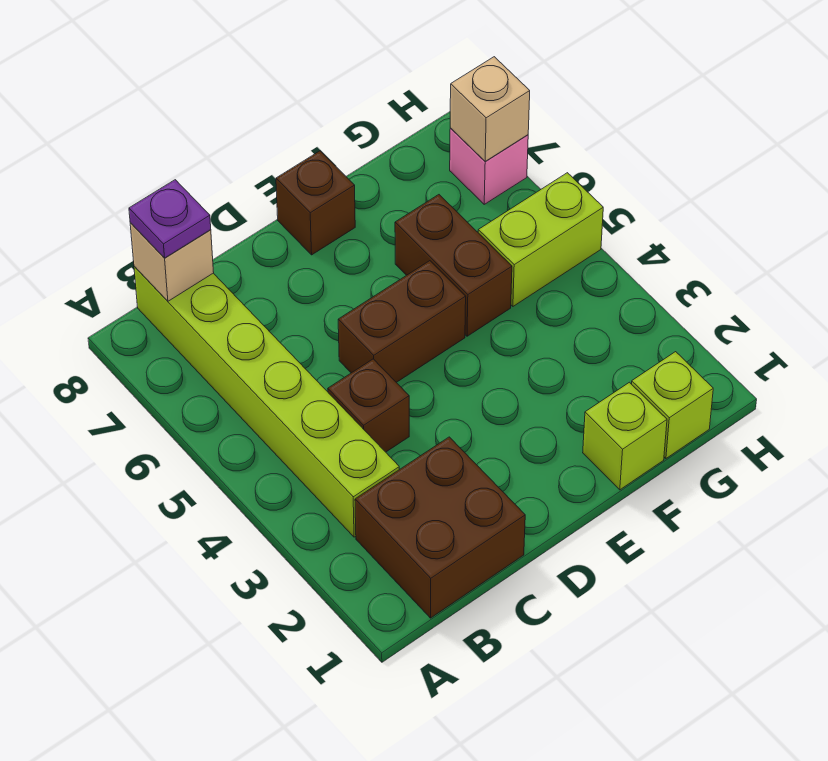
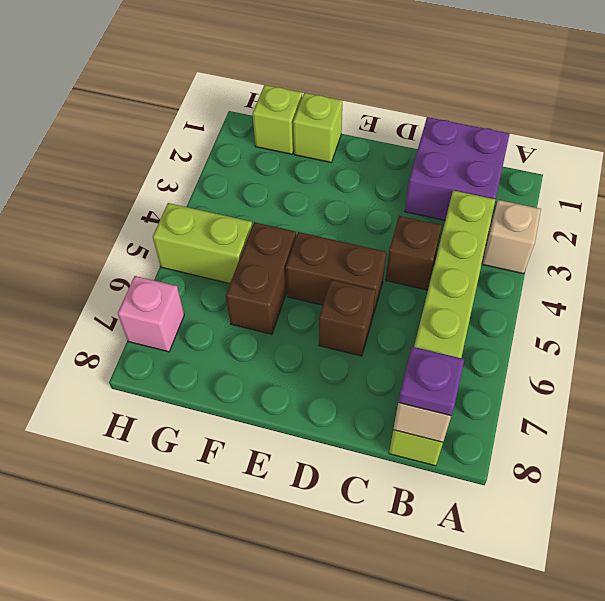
brown brick B1:C2 level 1 -> purple brick B1:C2 level 1
brown brick E8 level 1 -> brown brick D6 level 1
tan brick H7 level 2 -> tan brick A3 level 1

